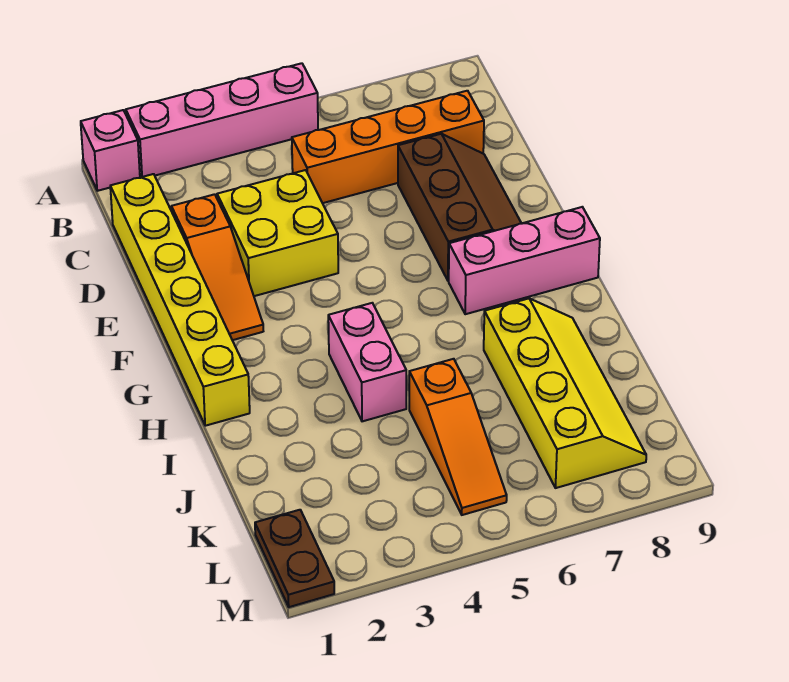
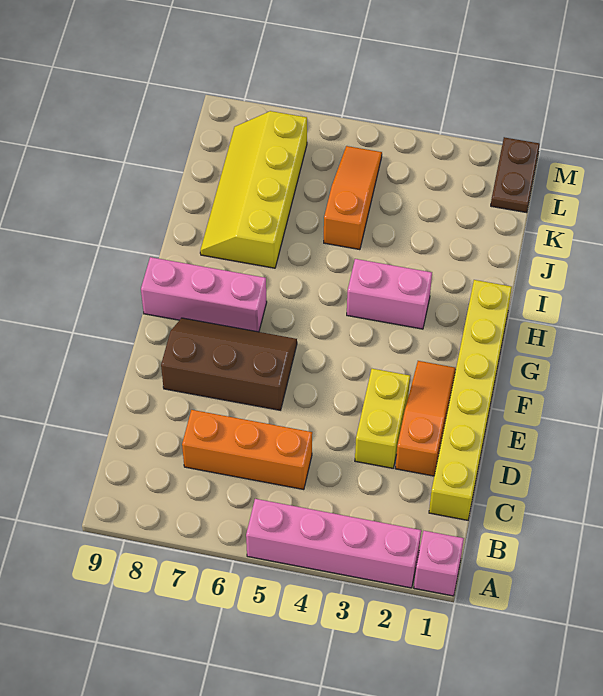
orange brick C5:C8 level 1 -> orange brick C5:C7 level 1
yellow brick D3:E4 level 1 -> yellow brick D3:E3 level 1
brown slope D7:F8 level 1 top 7 -> brown slope E6:F8 level 1 top E
pink brick H4:I4 level 1 -> pink brick H3:H4 level 1

